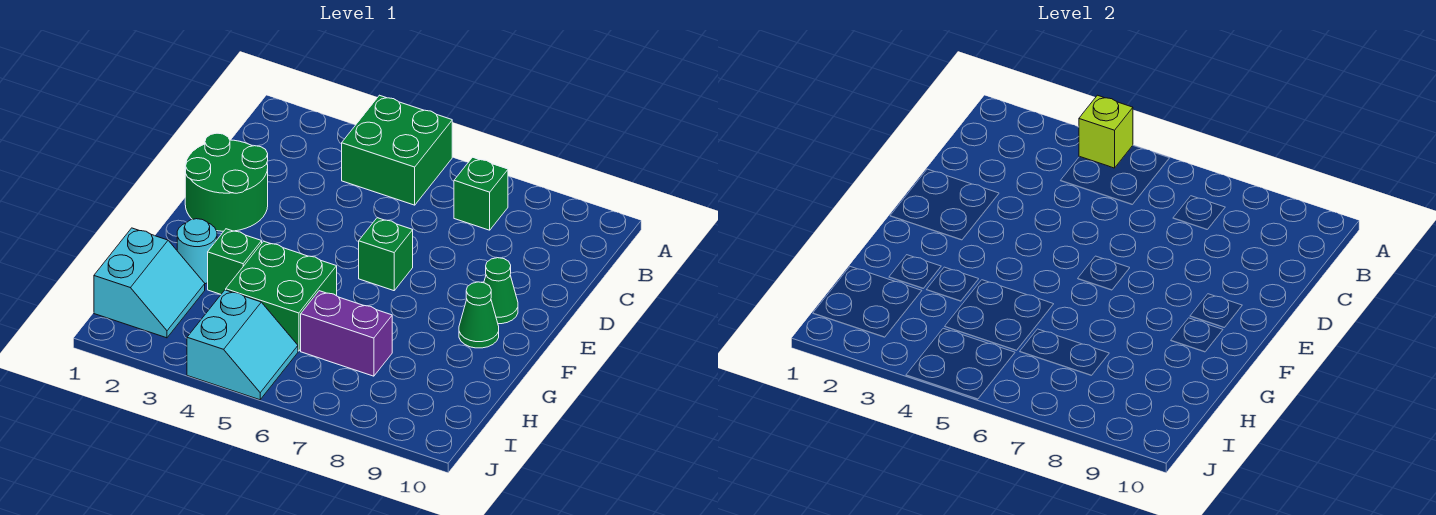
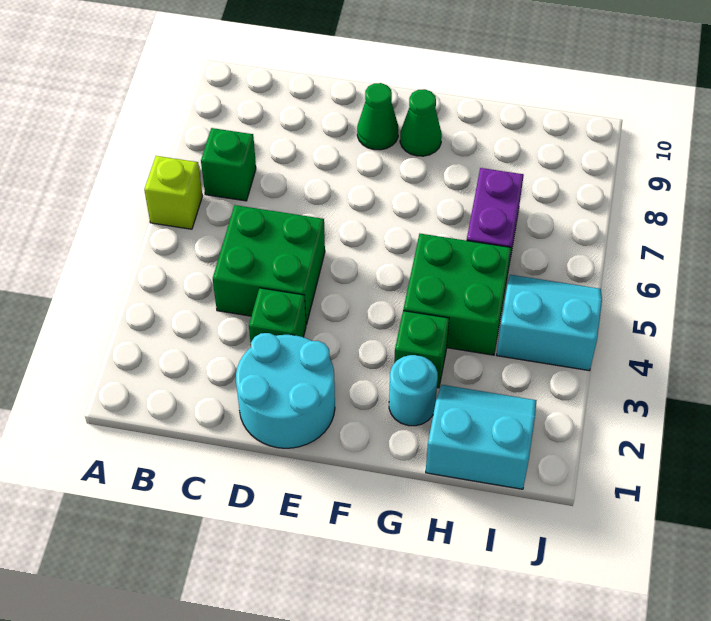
green brick A4:B5 level 1 -> green brick C4:D5 level 1
lime brick A4 level 2 -> lime brick A6 level 1
green round brick D1:E2 level 1 -> cyan round brick D1:E2 level 1
green brick E6 level 1 -> green brick D3 level 1

